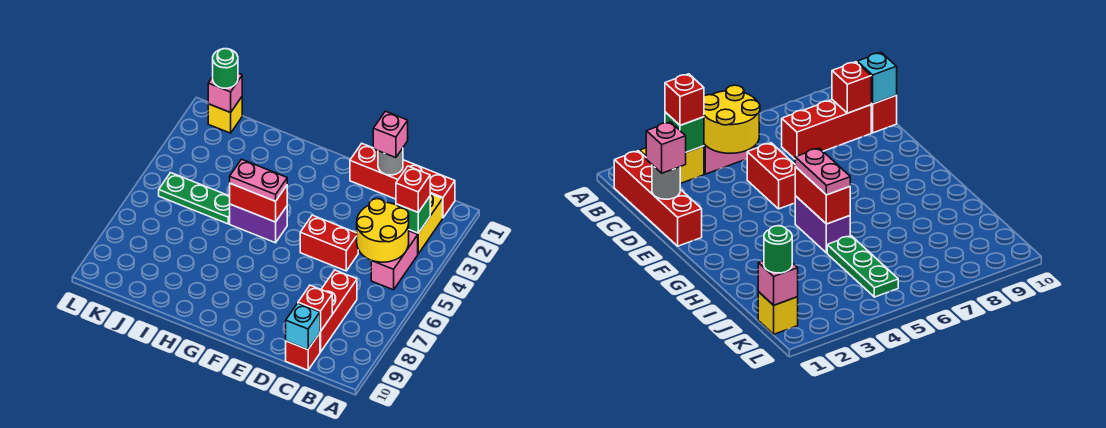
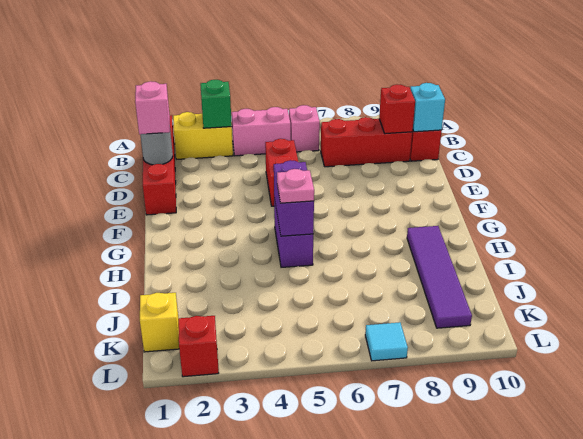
red brick B3 level 3 -> red brick L2 level 1
yellow round brick B4:C5 level 2 -> none
red brick G5:H5 level 2 -> purple brick G5:H5 level 2
pink plate G5:H5 level 3 -> pink plate H5 level 3
none -> purple tile H9:K9 level 1
green plate I5:K5 level 1 -> none
pink brick K1 level 2 -> pink brick B6 level 1
green round brick K1 level 3 -> none
none -> cyan tile L7 level 1

